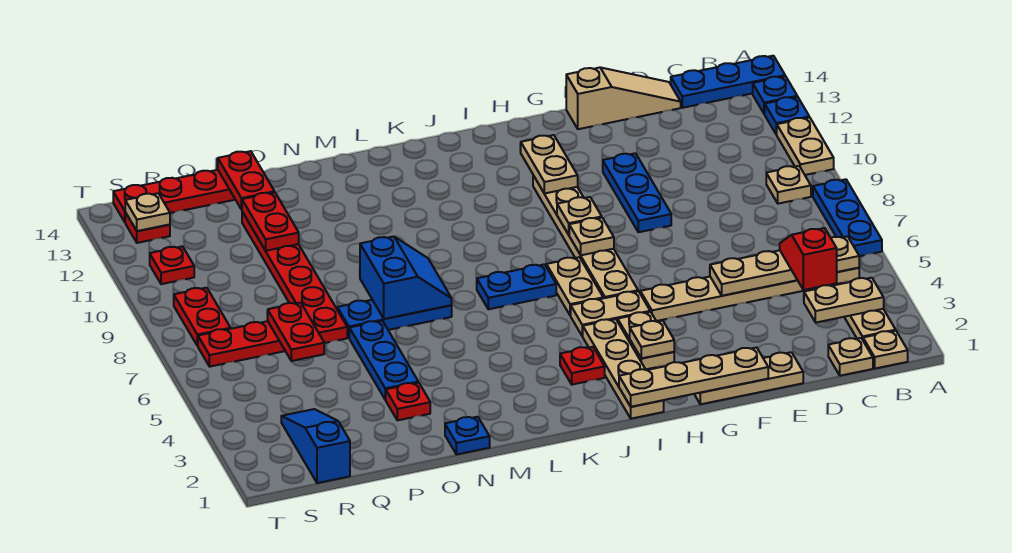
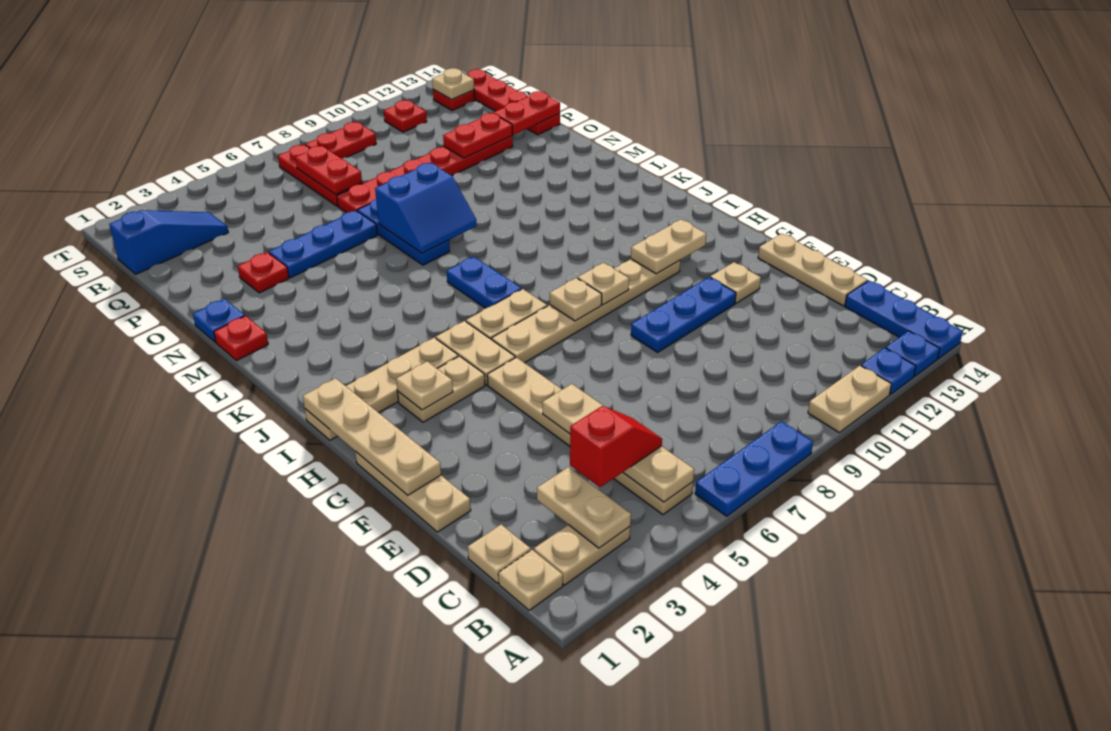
tan plate B9 level 1 -> tan plate F12 level 1
tan slope D14:F14 level 1 top F -> tan plate D14:F14 level 1
red plate J3 level 1 -> red plate M1 level 1
red plate Q6:Q7 level 2 -> red plate Q7:R7 level 2

